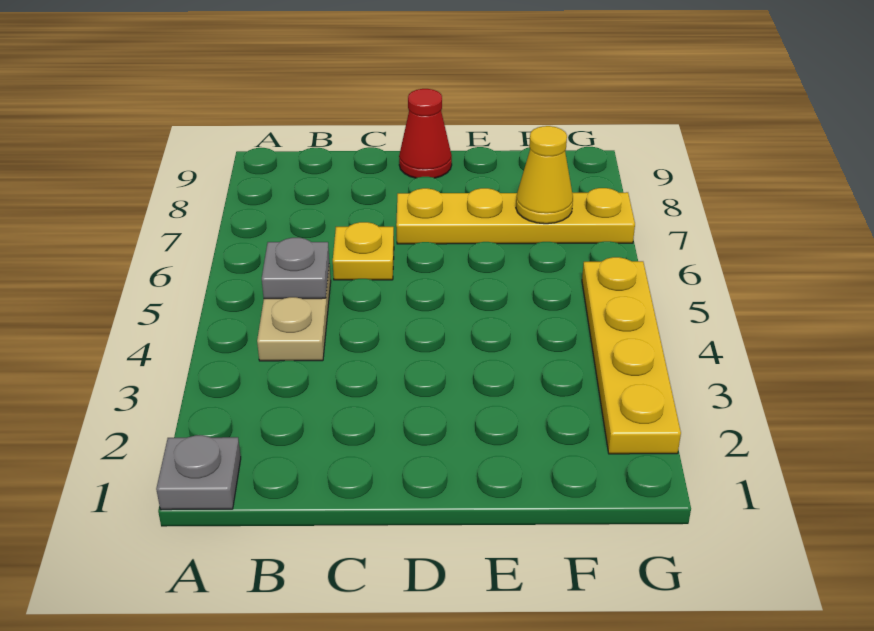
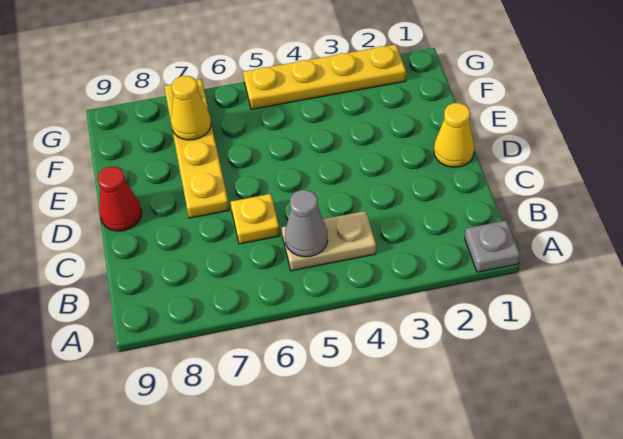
grey plate B5 level 2 -> grey cone B5 level 2
none -> yellow cone D1 level 1

